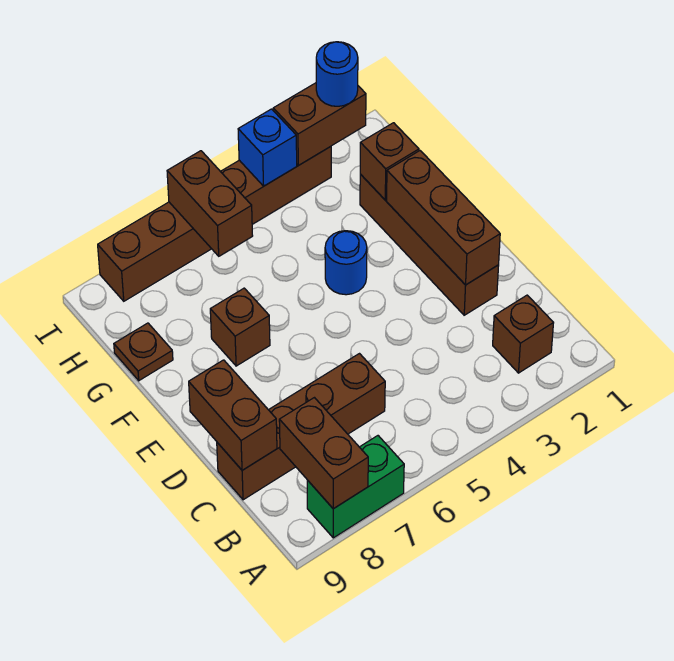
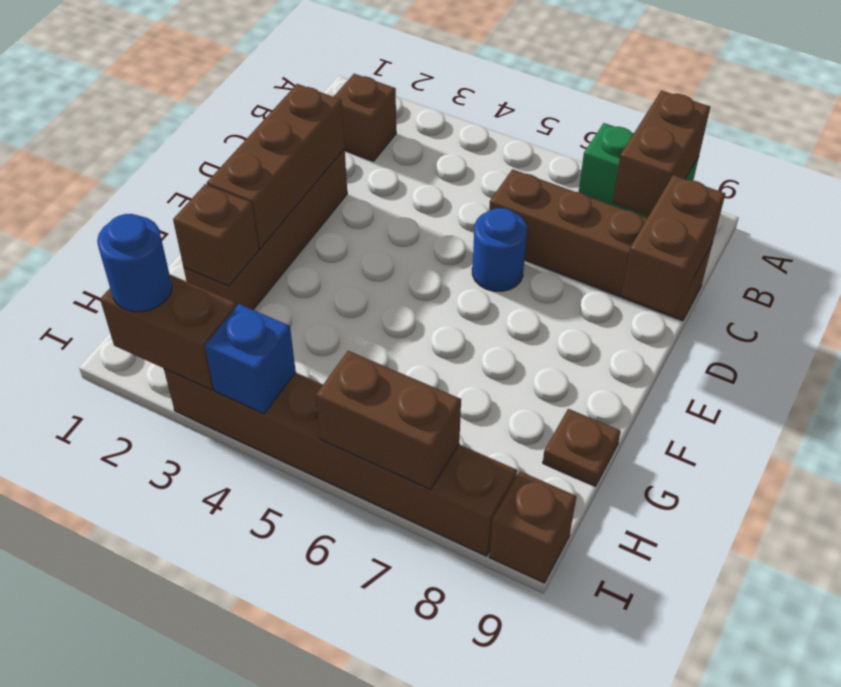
blue round brick F4 level 1 -> blue round brick D6 level 1
brown brick F7 level 1 -> brown brick I9 level 1
brown brick H6:I6 level 2 -> brown brick I6:I7 level 2

